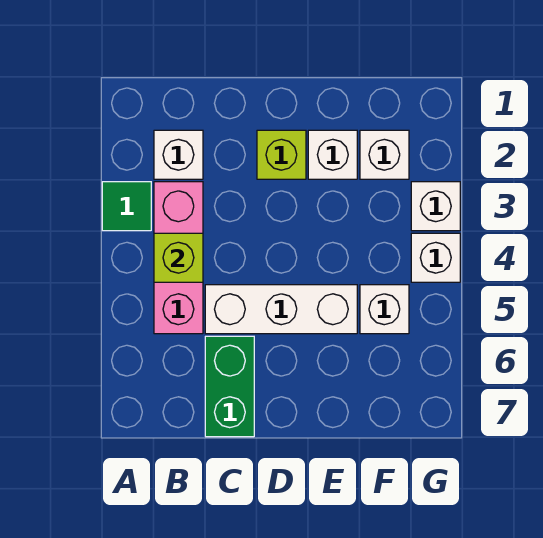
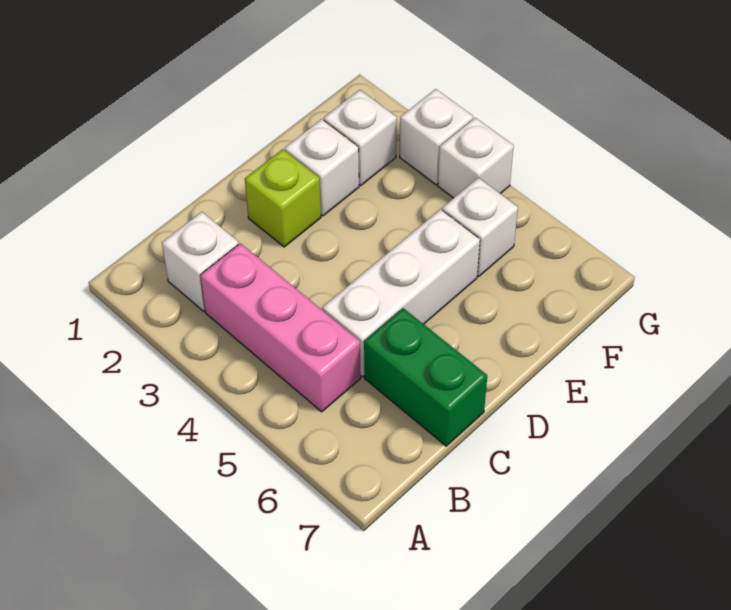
green tile A3 level 1 -> none
lime brick B4 level 2 -> none

